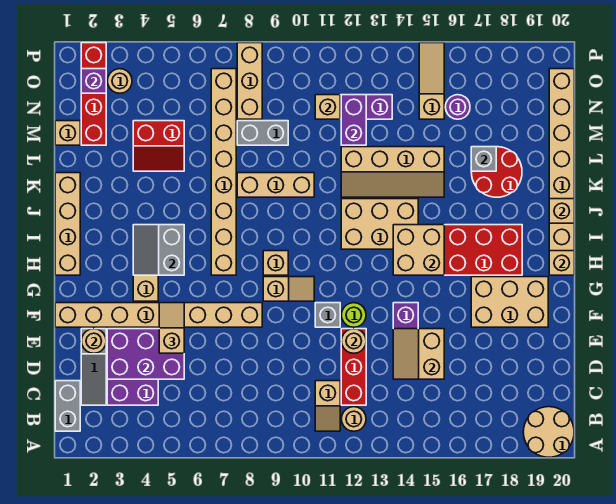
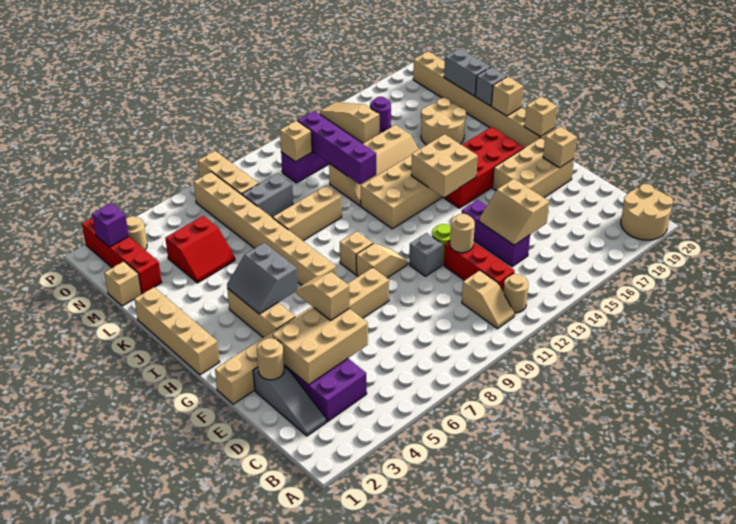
grey brick B1:C1 level 1 -> grey brick L20:M20 level 2
purple brick D3:E5 level 2 -> tan brick D3:E5 level 2
none -> tan brick F19 level 2
red round brick K17:L18 level 1 -> tan round brick K17:L18 level 1
grey brick L17 level 2 -> grey brick K20 level 2
purple brick M12:N12 level 2 -> purple brick K12:N12 level 2

